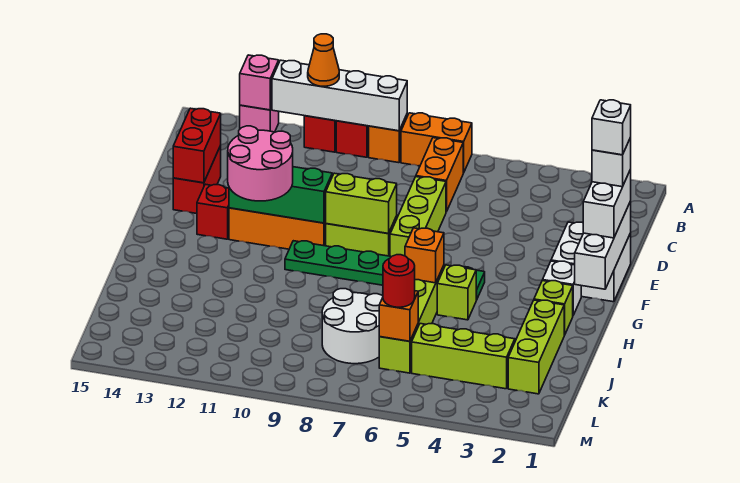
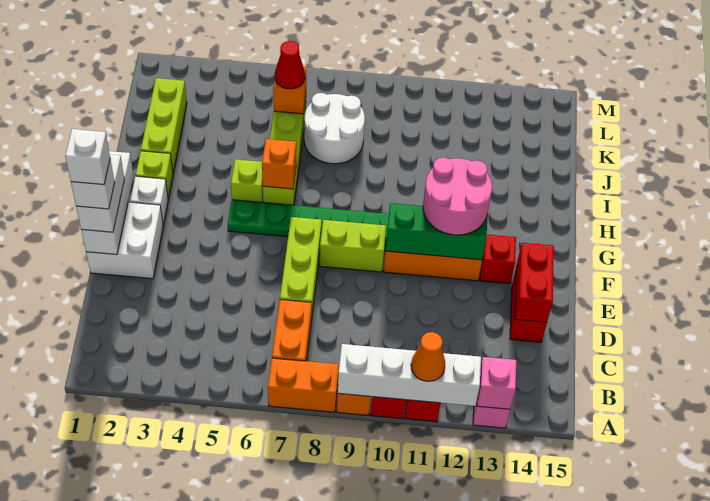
lime brick F8:F9 level 2 -> none
lime brick K3:K5 level 1 -> none
red round brick K6 level 3 -> red cone K6 level 3

